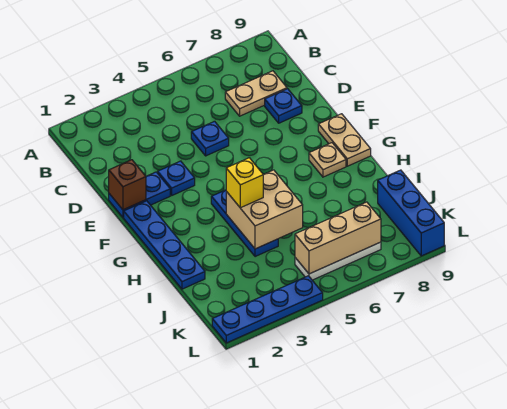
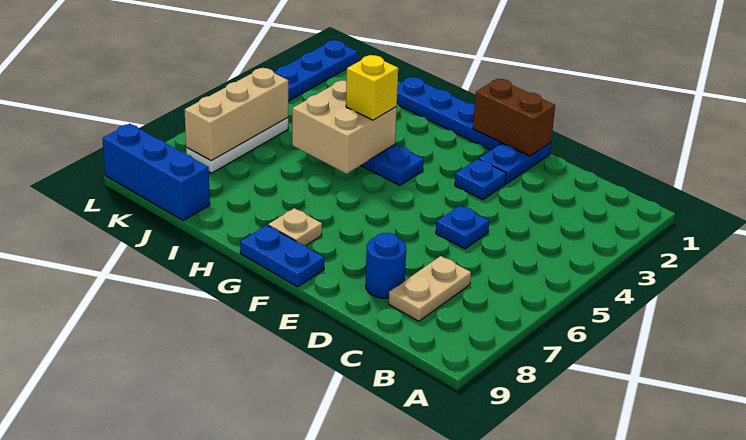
blue plate D8 level 1 -> blue round brick D8 level 1
brown brick E1 level 2 -> brown brick E1:F1 level 2
tan plate F9:G9 level 1 -> blue plate F9:G9 level 1

